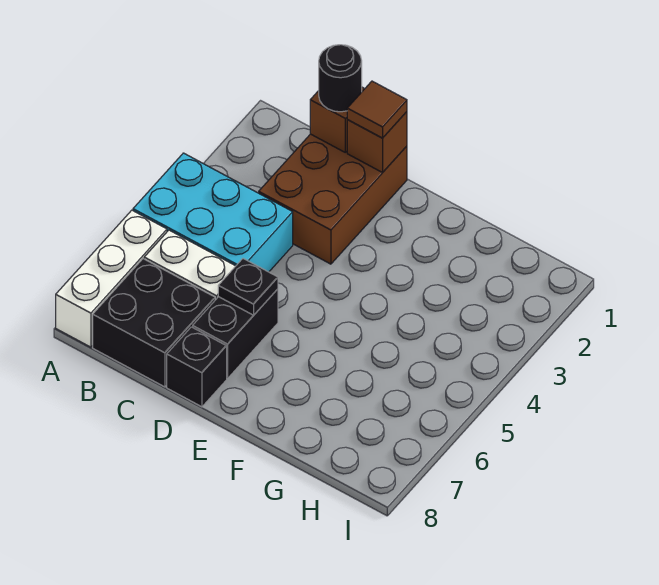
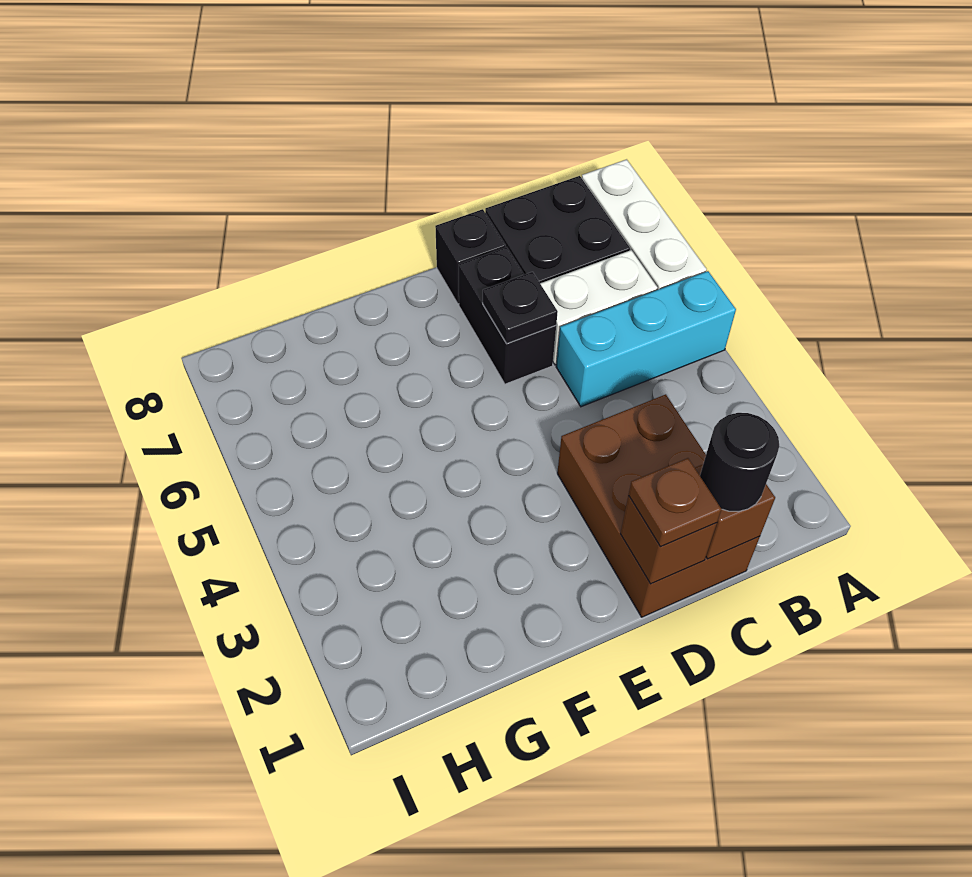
cyan brick A4:C5 level 1 -> cyan brick A5:C5 level 1
brown tile D1 level 3 -> brown plate D1 level 3

